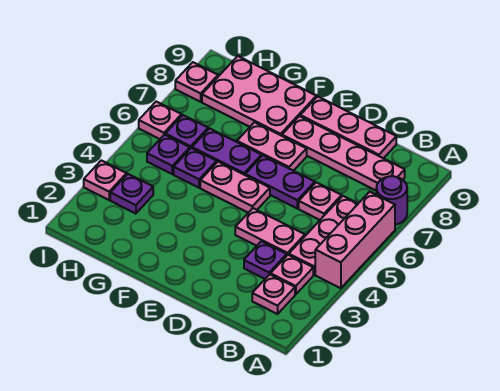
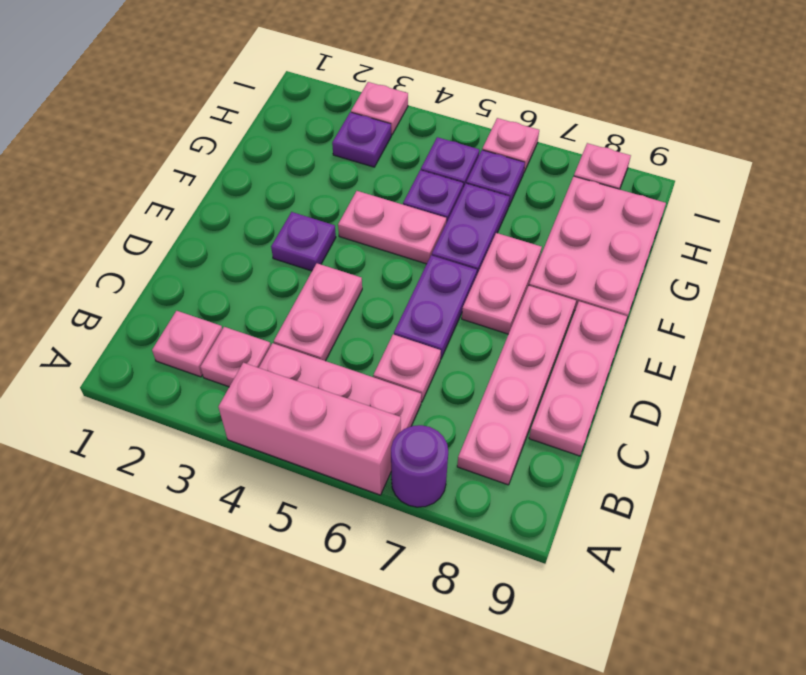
purple plate C3 level 1 -> purple plate E3 level 1
pink plate E5:F5 level 1 -> pink plate F4:F5 level 1

